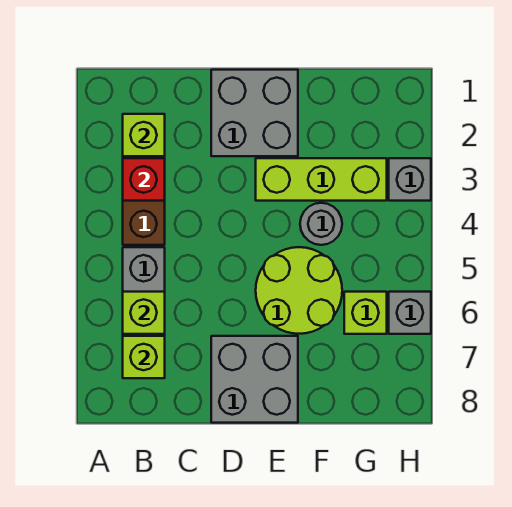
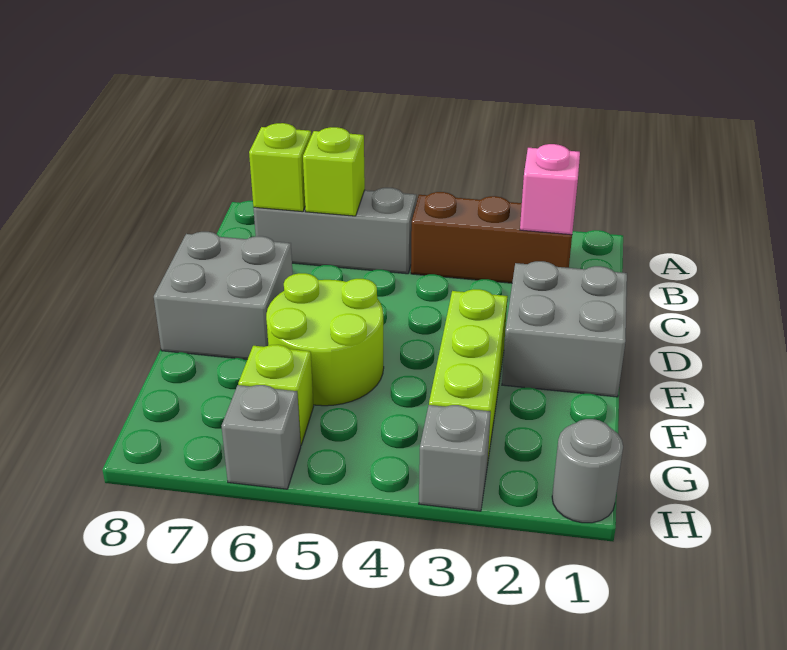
lime brick B2 level 2 -> pink brick B2 level 2
red brick B3 level 2 -> none
grey round brick F4 level 1 -> grey round brick H1 level 1

